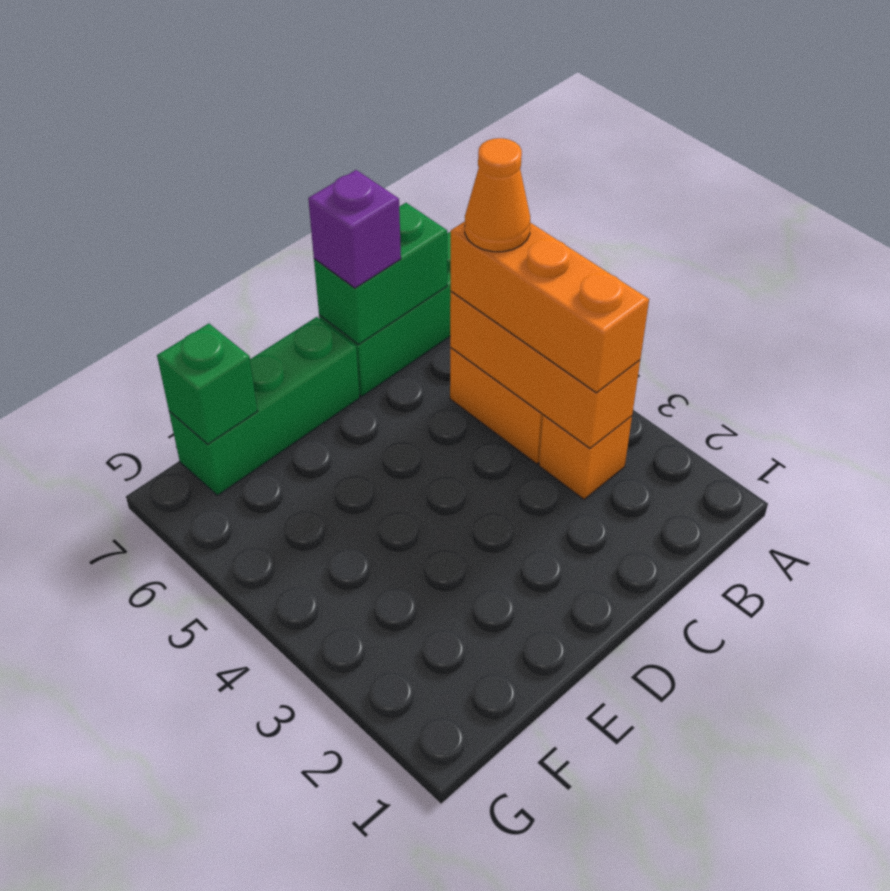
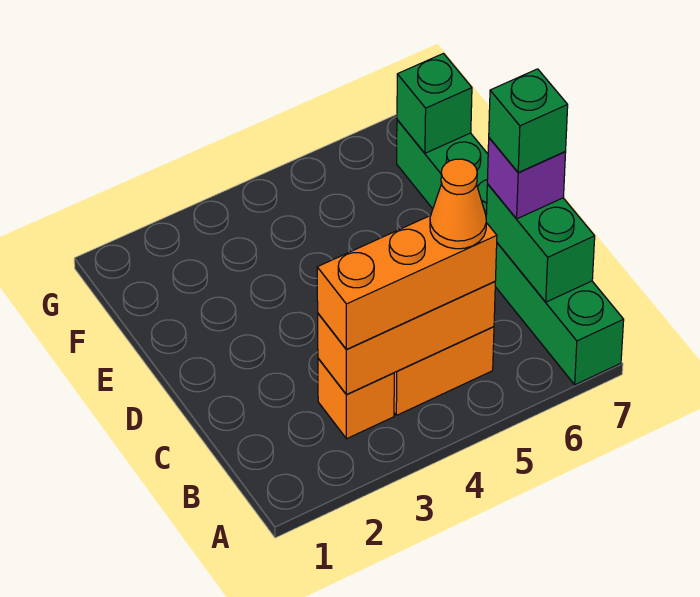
none -> green brick C7 level 4

